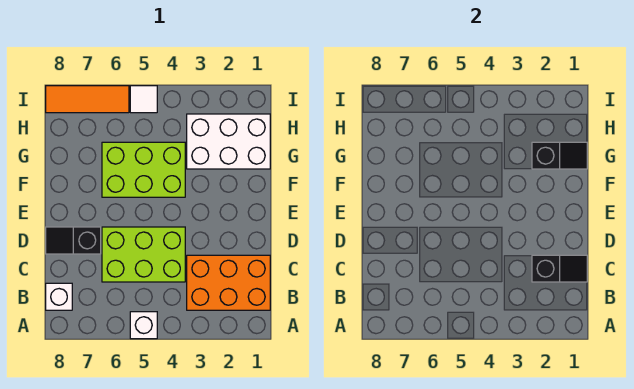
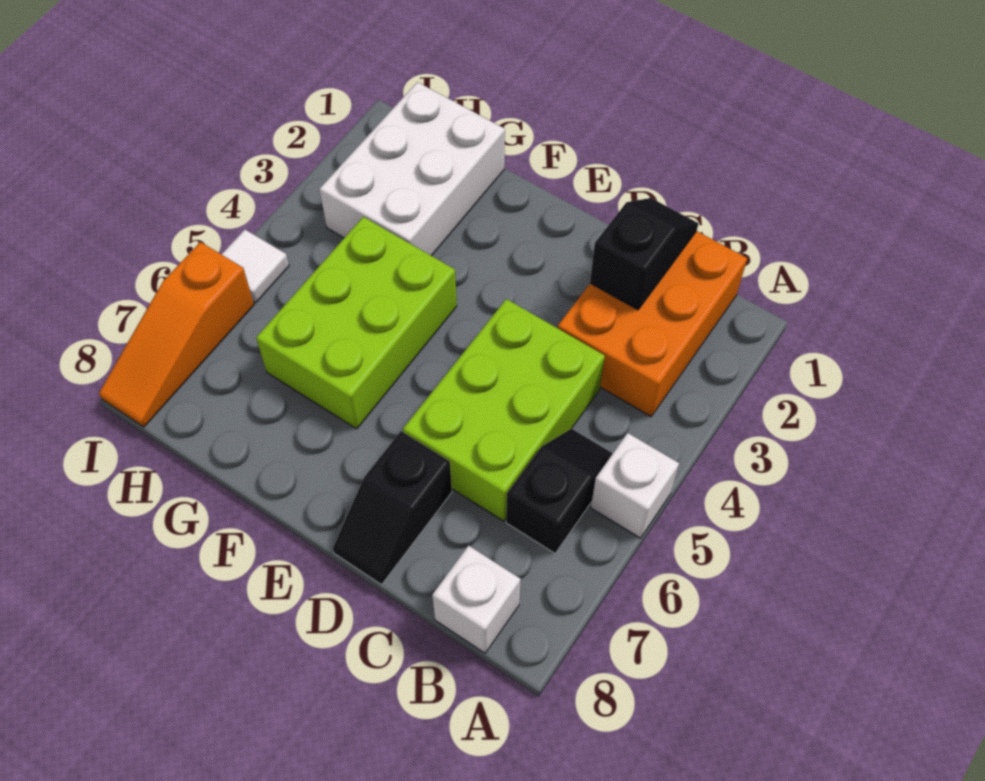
black slope G1:G2 level 2 top 2 -> black slope B5:B6 level 1 top 6
orange tile I6:I8 level 1 -> orange slope I6:I8 level 1 top 6

